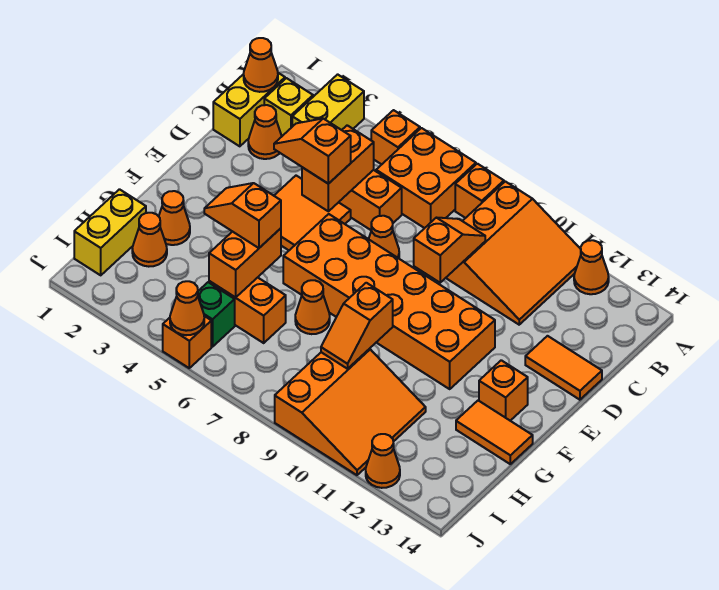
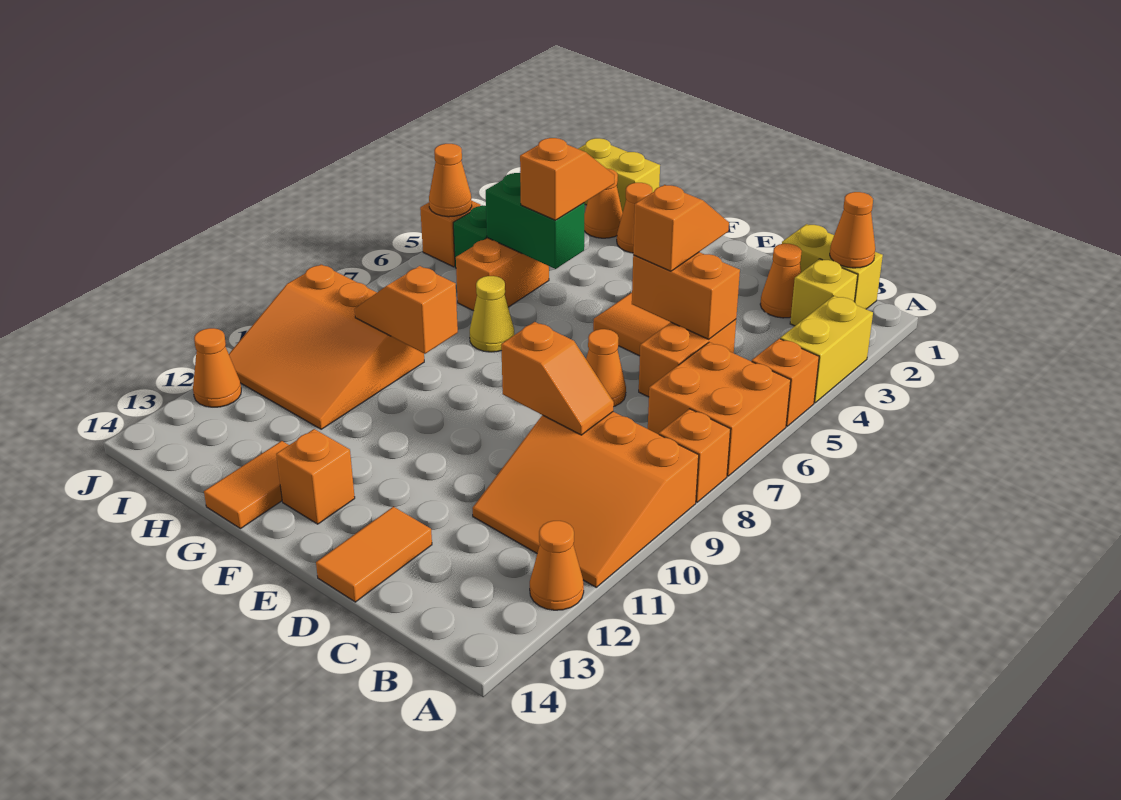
yellow brick A3:B3 level 1 -> yellow brick A3:A4 level 1
orange brick E6:F11 level 1 -> none
orange brick G5:H5 level 2 -> green brick G5:H5 level 2
orange cone G7 level 1 -> yellow cone G7 level 1

